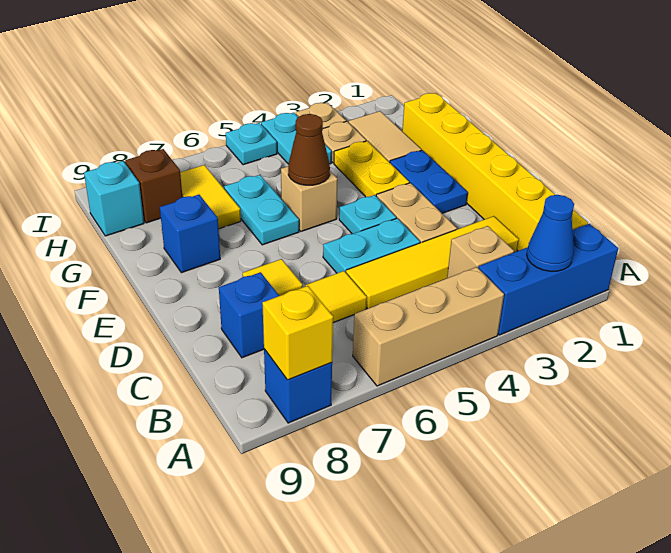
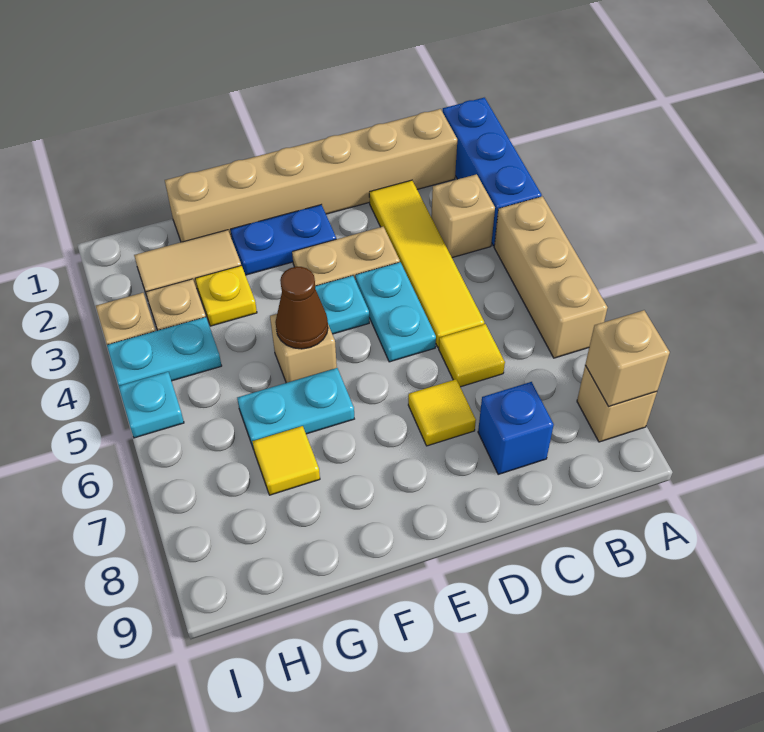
blue cone A2 level 2 -> none
blue brick A8 level 1 -> tan brick A8 level 1
yellow brick A8 level 2 -> tan brick A8 level 2
yellow brick B1:G1 level 1 -> tan brick B1:G1 level 1
yellow plate F3:G3 level 1 -> yellow plate G3 level 1
blue brick F8 level 1 -> none
yellow tile G7:H7 level 1 -> yellow tile G7 level 1
brown brick H8 level 1 -> none
cyan brick H9 level 1 -> none

